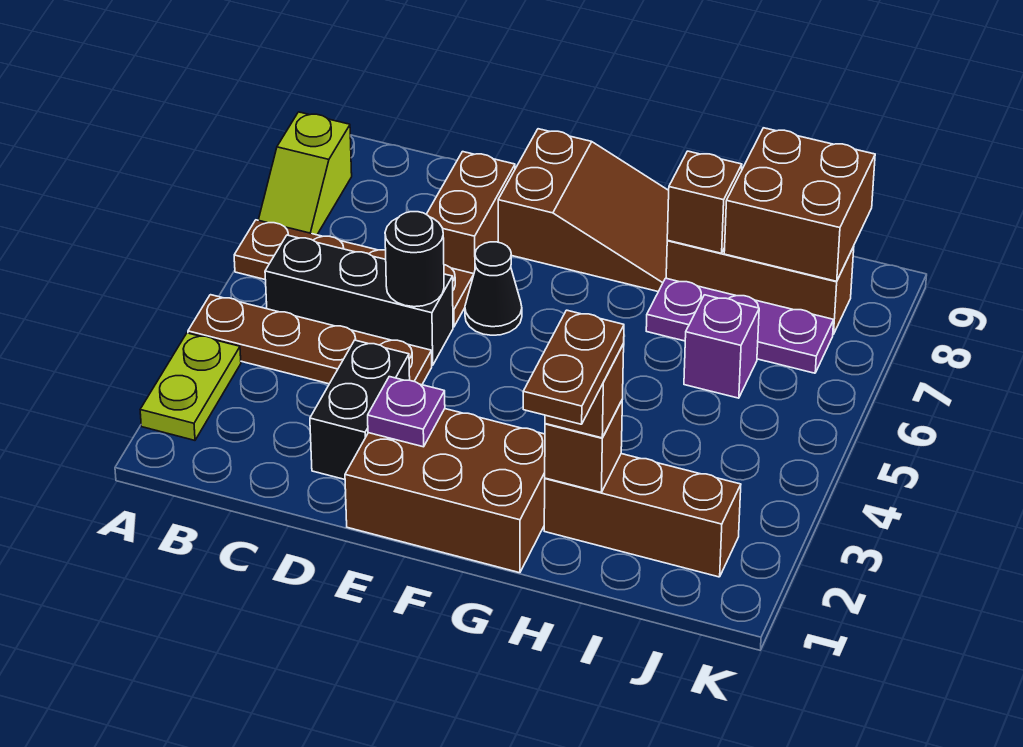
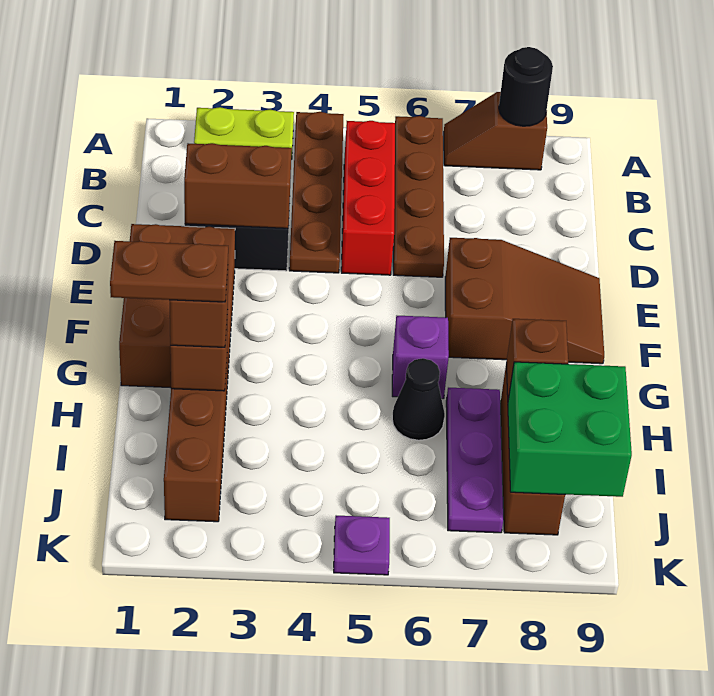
lime slope A7:A8 level 1 top 8 -> brown slope A7:A8 level 1 top 8
black brick B5:D5 level 1 -> red brick B5:D5 level 1
black round brick D5 level 2 -> black round brick A8 level 2
brown brick D7:D8 level 1 -> brown brick D2:D3 level 2
purple plate E2 level 2 -> purple plate K5 level 1
black cone E6 level 1 -> black cone H6 level 1
brown slope E8:G9 level 1 top E -> brown slope E7:F9 level 1 top 7
purple brick I6 level 1 -> purple brick G6 level 1
brown brick I8:J9 level 2 -> green brick I8:J9 level 2

